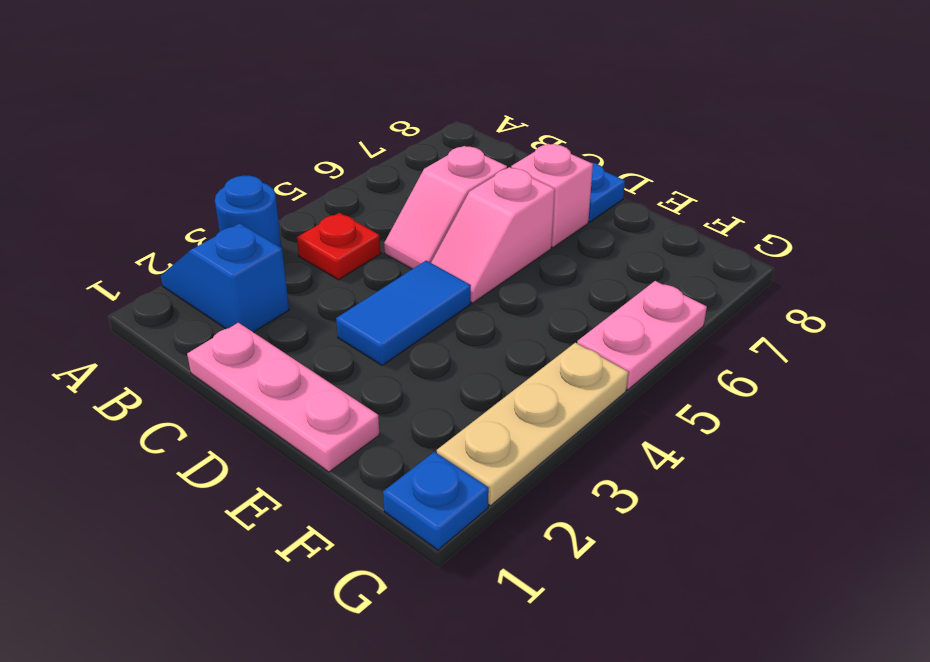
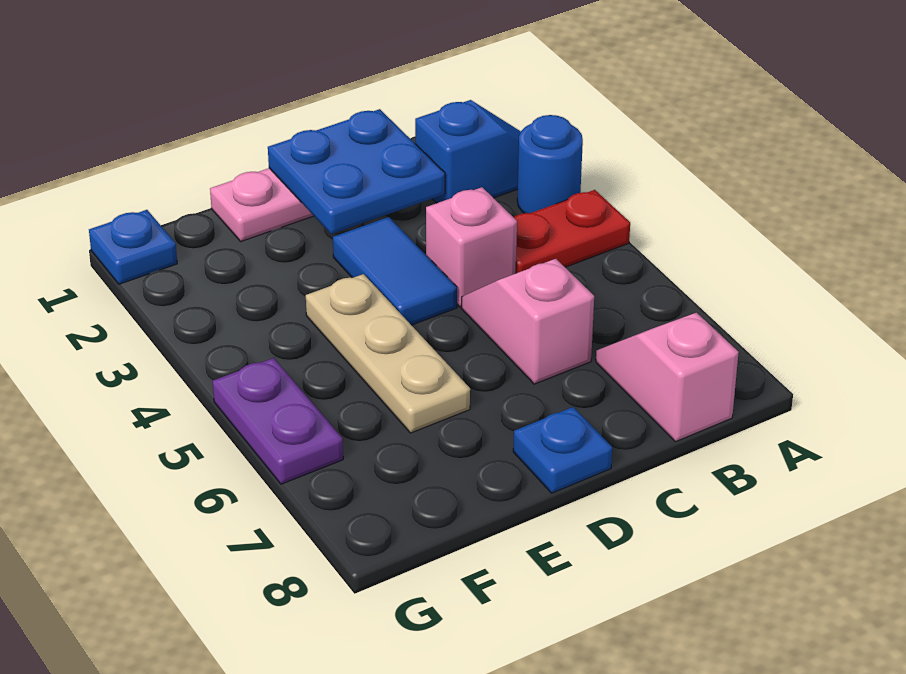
red plate B4 level 1 -> red plate A4:B4 level 1
none -> blue plate C1:D2 level 2
pink slope D5:D6 level 1 top 6 -> pink slope B7:B8 level 1 top 8
pink brick D7 level 1 -> pink brick C4 level 1
tan plate G2:G4 level 1 -> tan plate E4:E6 level 1
pink plate G5:G6 level 1 -> purple plate G5:G6 level 1

